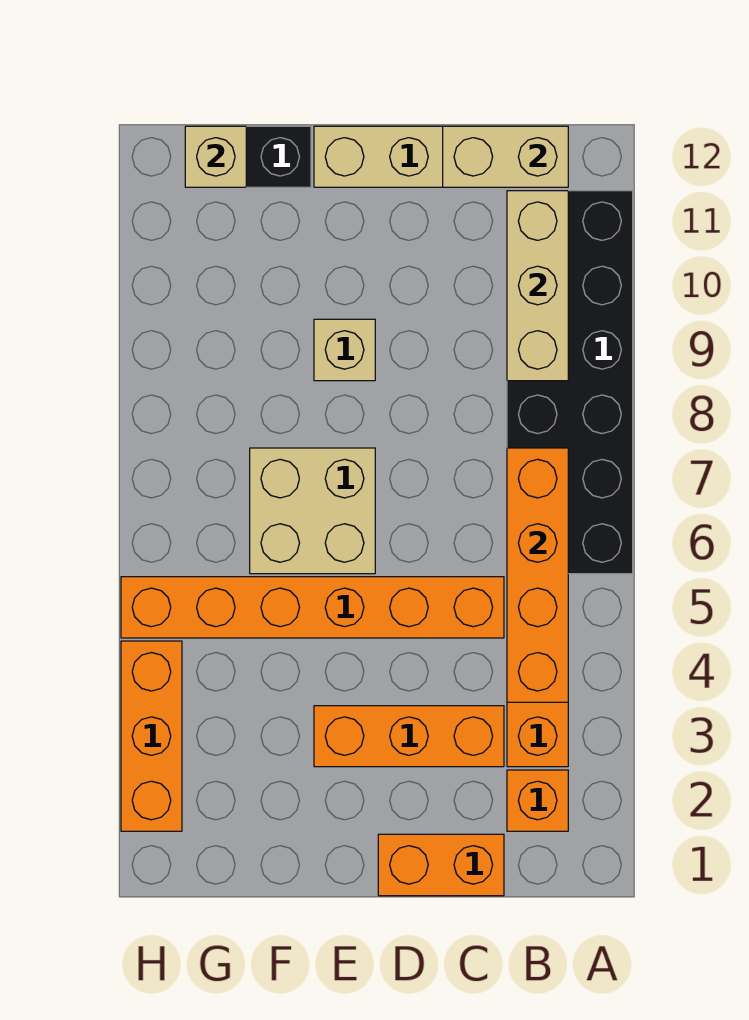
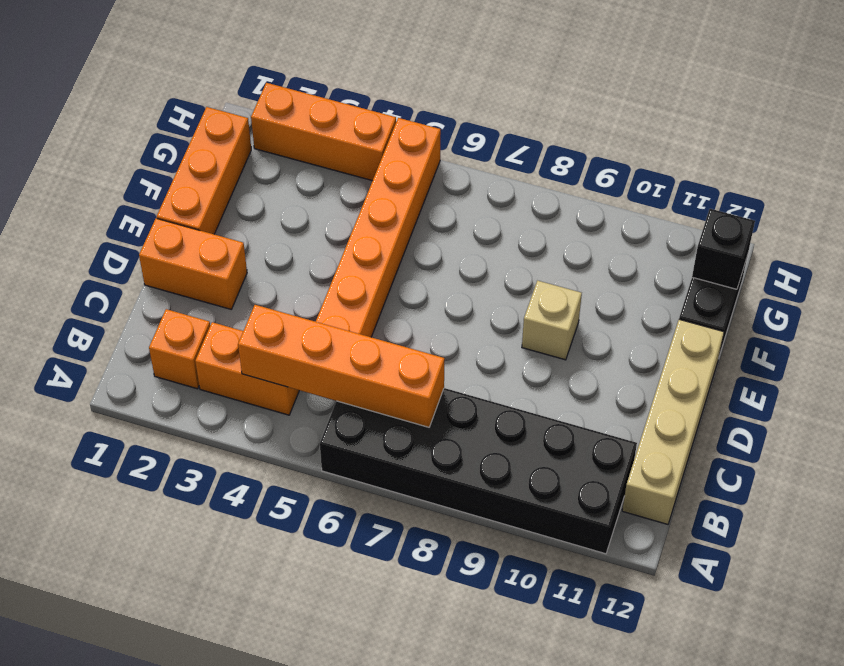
tan brick B9:B11 level 2 -> none
tan brick B12:C12 level 2 -> none
orange brick C1:D1 level 1 -> orange brick D1:D2 level 1
orange brick C3:E3 level 1 -> orange brick E1:G1 level 1
tan brick E6:F7 level 1 -> none
tan brick G12 level 2 -> black brick G12 level 2

